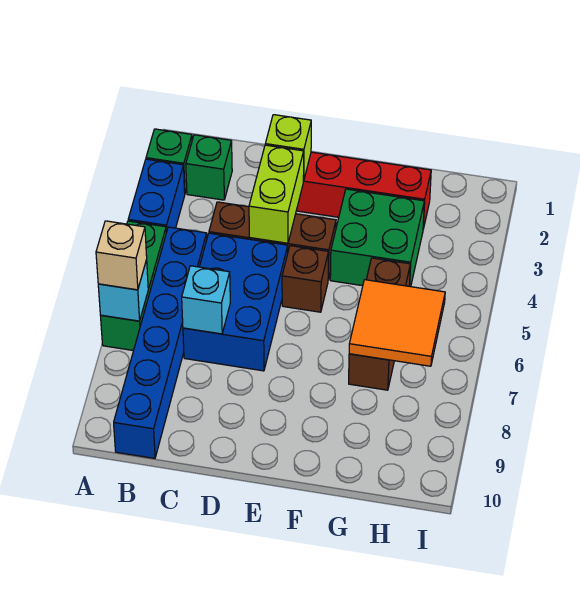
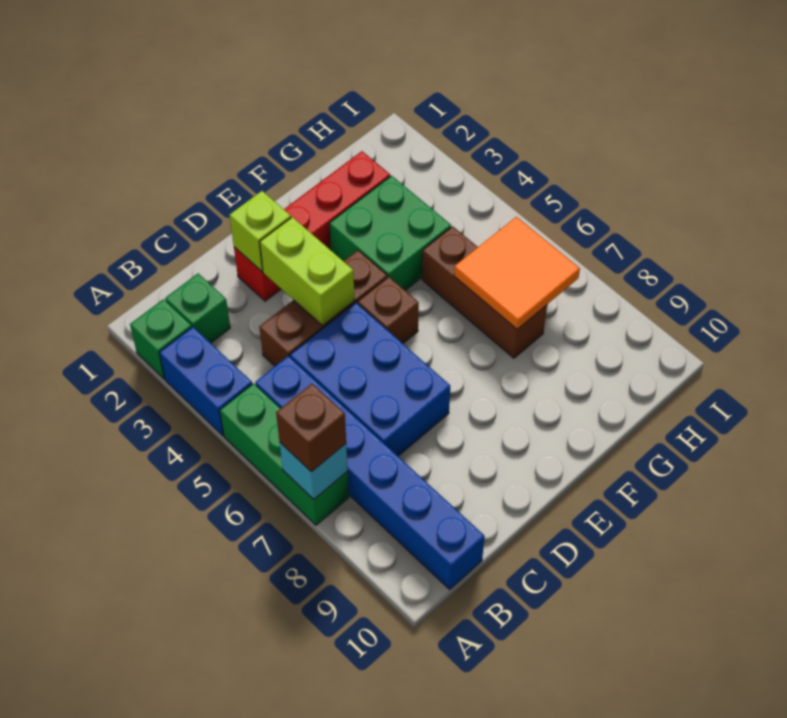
tan brick A7 level 3 -> brown brick A7 level 3
cyan brick C7 level 2 -> none

